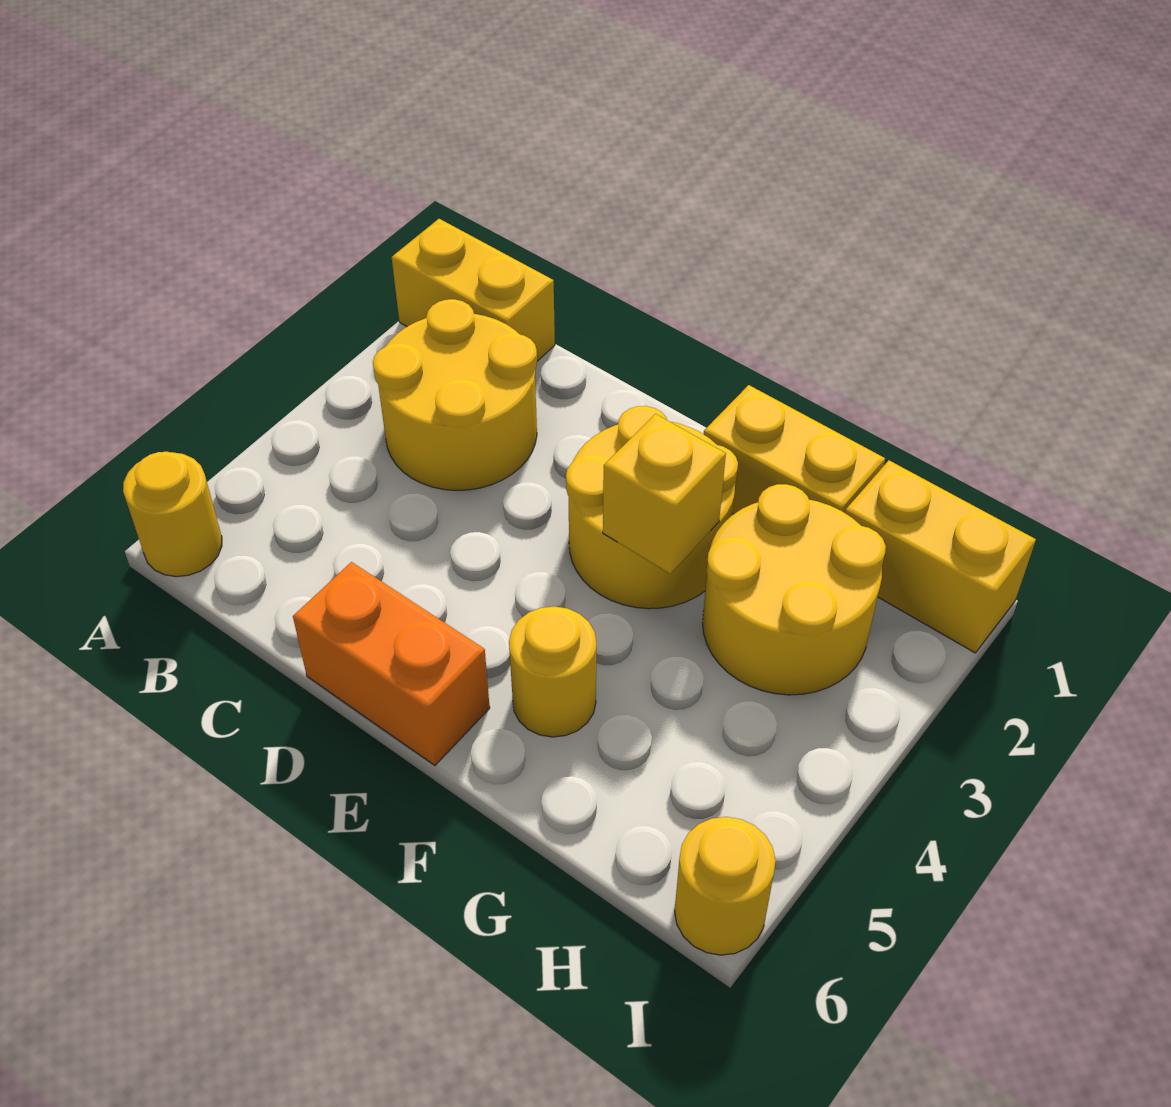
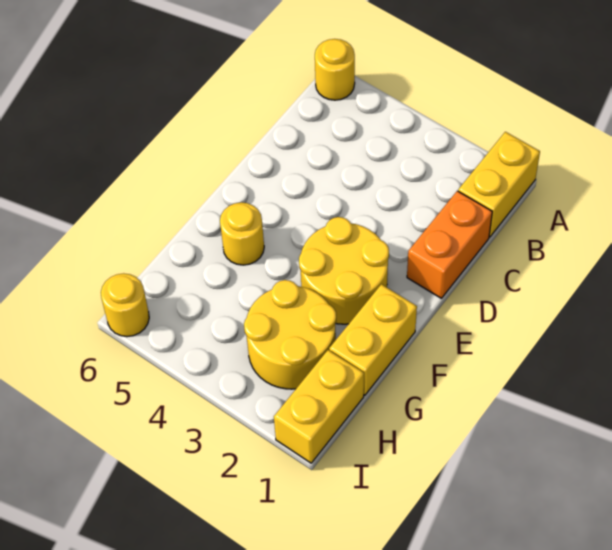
yellow round brick B2:C3 level 1 -> none
orange brick D6:E6 level 1 -> orange brick C1:D1 level 1
yellow brick F3 level 2 -> none

